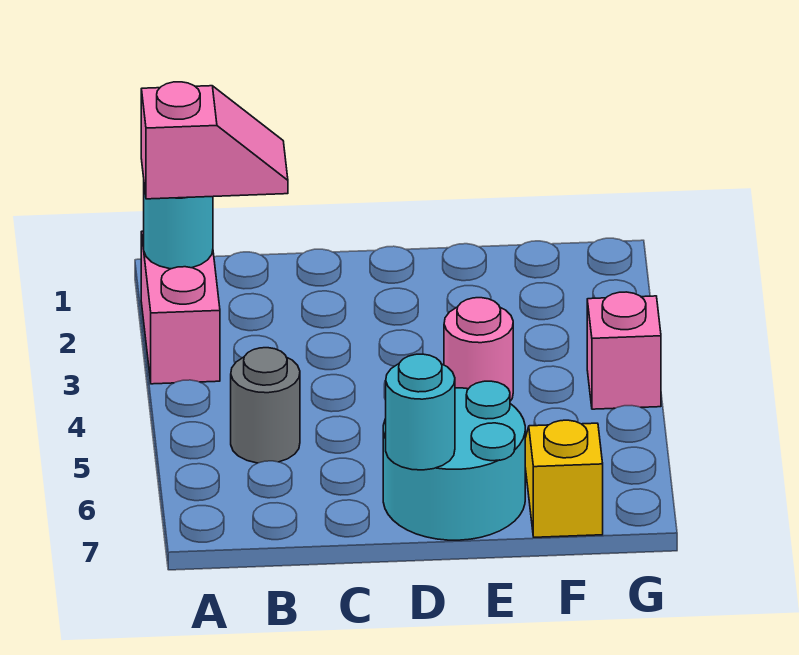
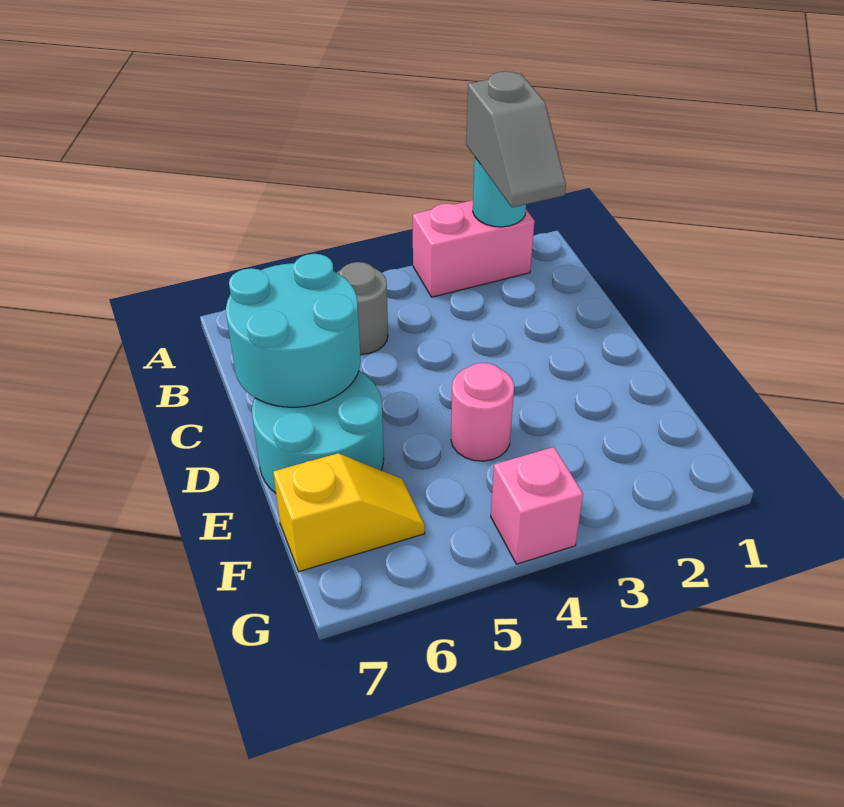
pink slope A2:B2 level 3 top A -> grey slope A2:B2 level 3 top A
cyan round brick D7 level 2 -> cyan round brick C6:D7 level 2

